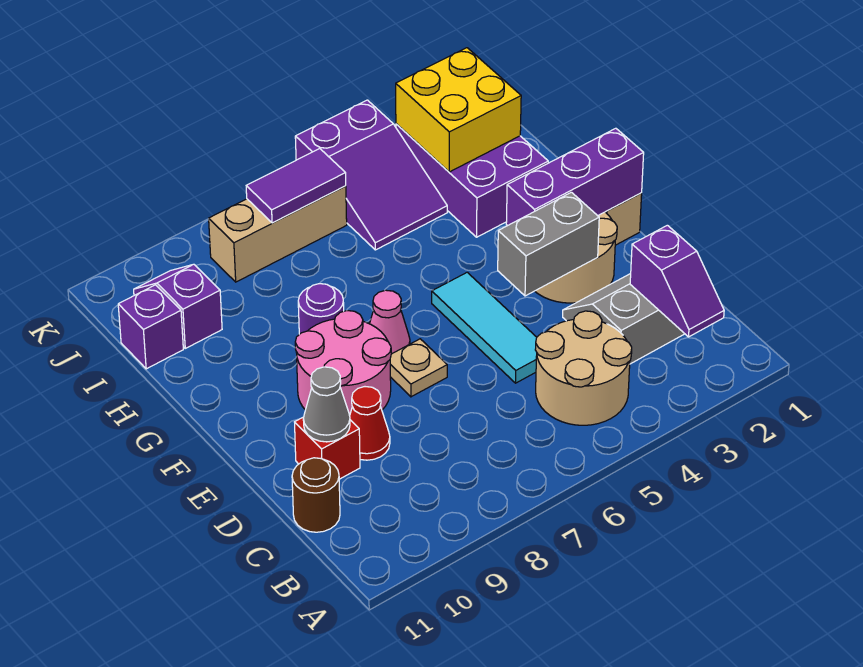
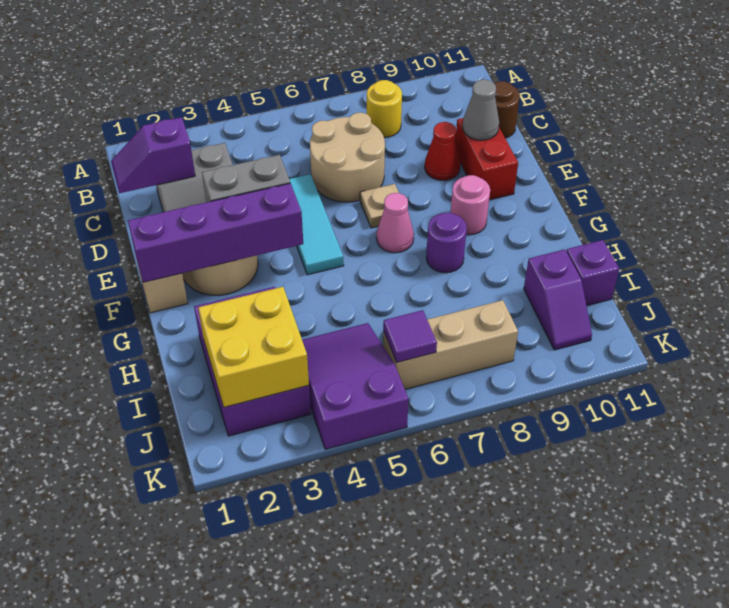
purple slope B2:C2 level 2 top C -> purple slope C1:C2 level 2 top 2
tan round brick B4:C5 level 1 -> tan round brick C6:D7 level 1
none -> yellow round brick B8 level 1
red brick D10 level 1 -> red brick D10:E10 level 1
pink round brick E8:F9 level 1 -> pink round brick F9 level 1
purple brick F1:F3 level 2 -> purple brick F1:F4 level 2
purple tile J6:J7 level 2 -> purple tile J6 level 2

